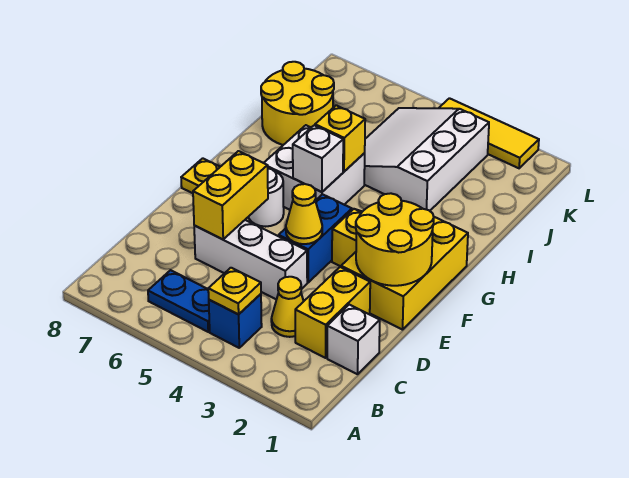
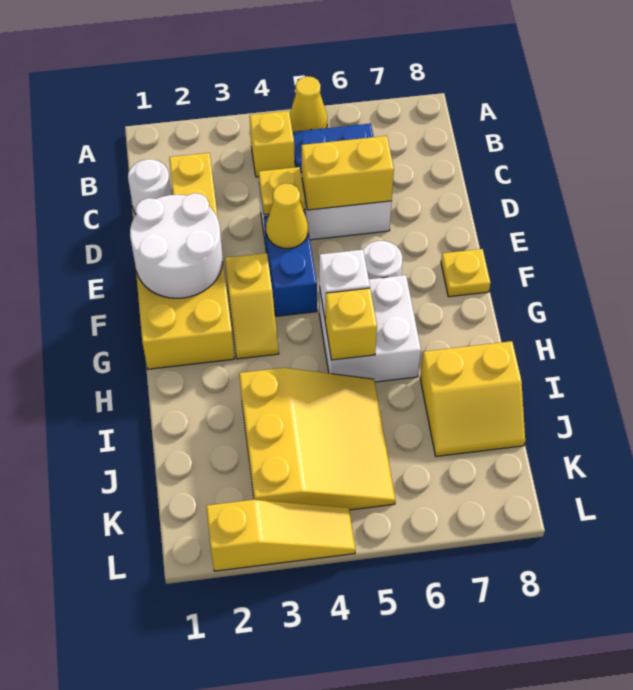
blue brick B4 level 1 -> yellow brick B4 level 1
yellow plate B4 level 2 -> yellow plate D4 level 2
white brick C1 level 1 -> white round brick C1 level 1
yellow cone C3 level 1 -> yellow cone A5 level 1
yellow brick D6:E6 level 2 -> yellow brick D5:D6 level 2
yellow round brick E1:F2 level 2 -> white round brick E1:F2 level 2
white slope I3:K5 level 1 top 3 -> yellow slope I3:K5 level 1 top 3
yellow round brick I7:J8 level 1 -> yellow slope I7:J8 level 1 top I
yellow tile L2:L4 level 1 -> yellow slope L2:L4 level 1 top 2

